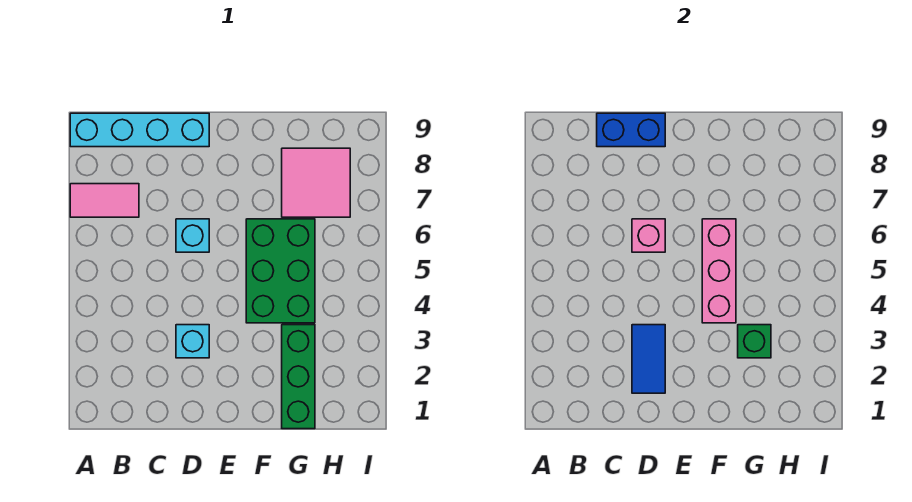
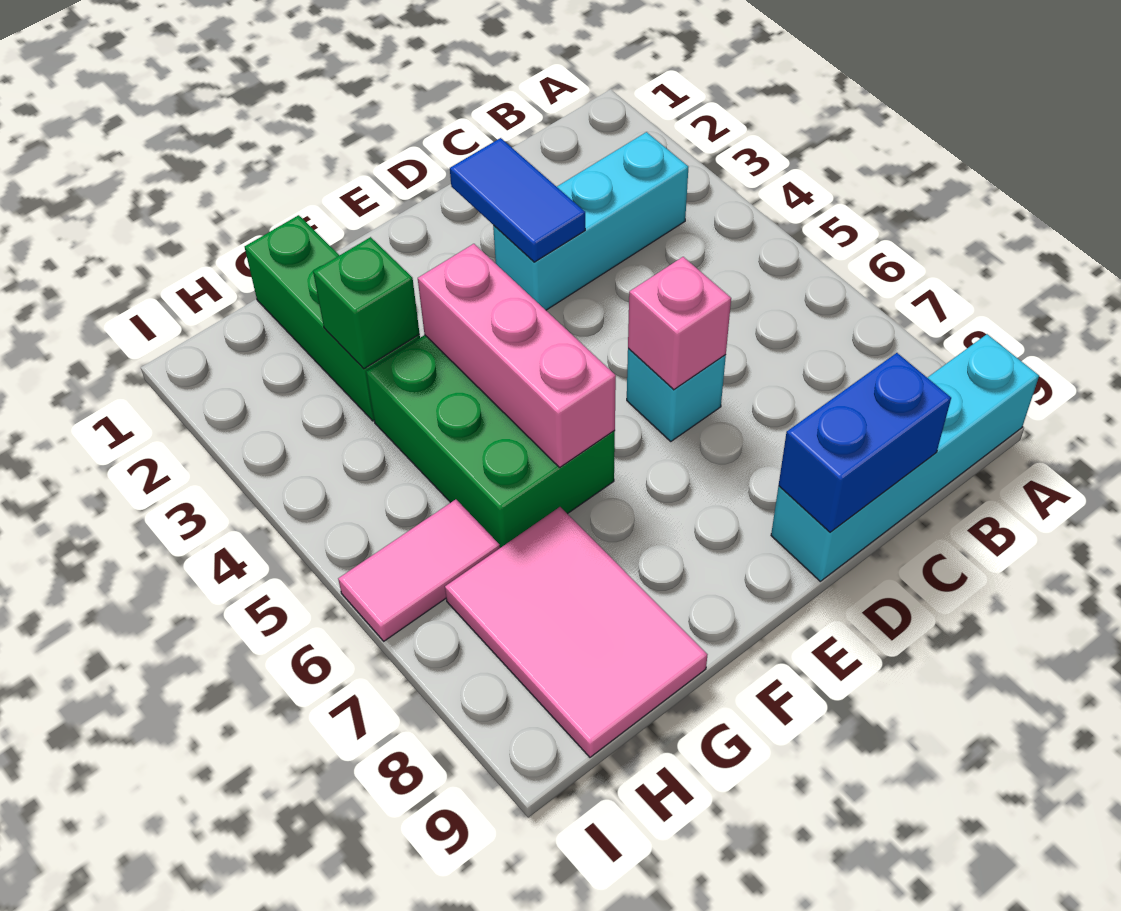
pink tile A7:B7 level 1 -> pink tile H6:I6 level 1
cyan brick D3 level 1 -> cyan brick B3:D3 level 1
pink tile G7:H8 level 1 -> pink tile G7:H9 level 1

